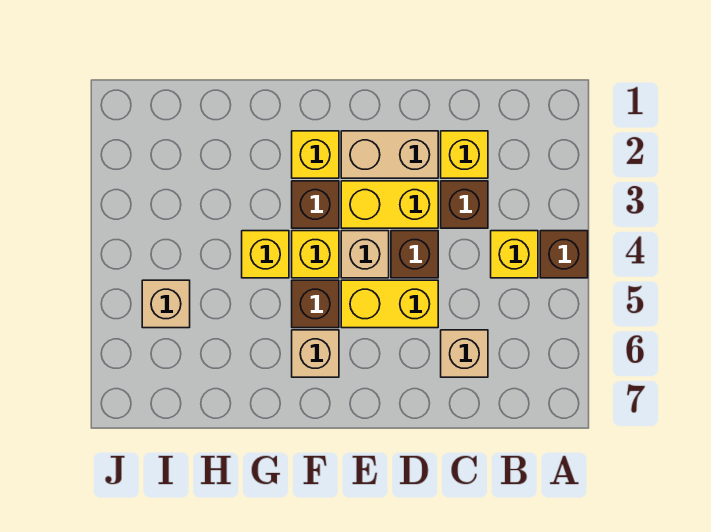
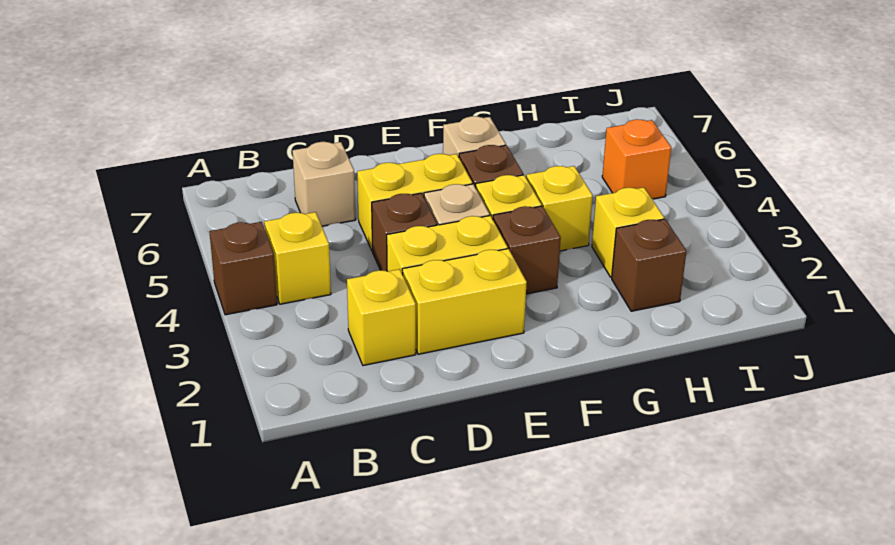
brown brick C3 level 1 -> brown brick H2 level 1
tan brick D2:E2 level 1 -> yellow brick D2:E2 level 1
yellow brick F2 level 1 -> yellow brick H3 level 1
tan brick I5 level 1 -> orange brick I5 level 1

